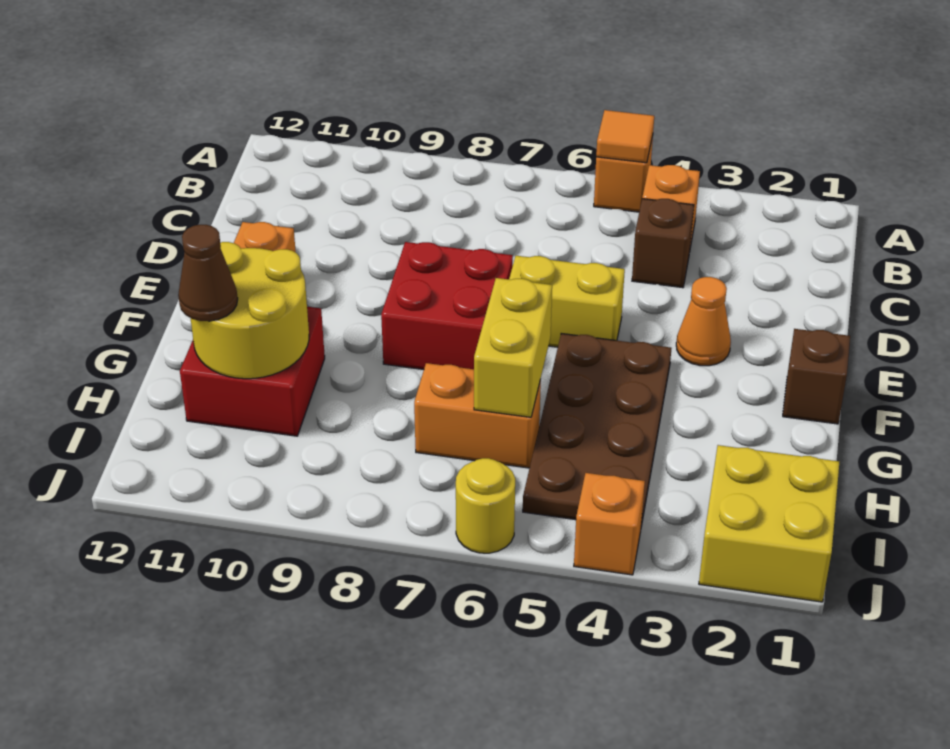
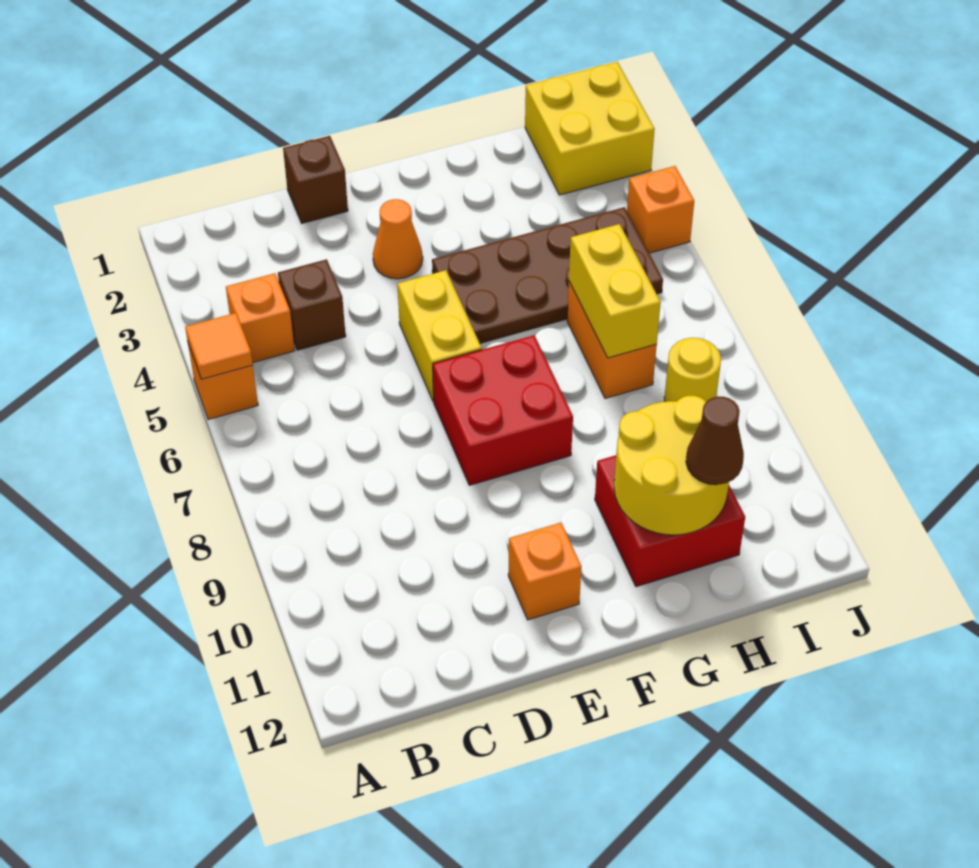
brown brick F1 level 1 -> brown brick D1 level 1
yellow brick G6:H6 level 2 -> yellow brick H6:H7 level 2
yellow round brick J6 level 1 -> yellow round brick I8 level 1

